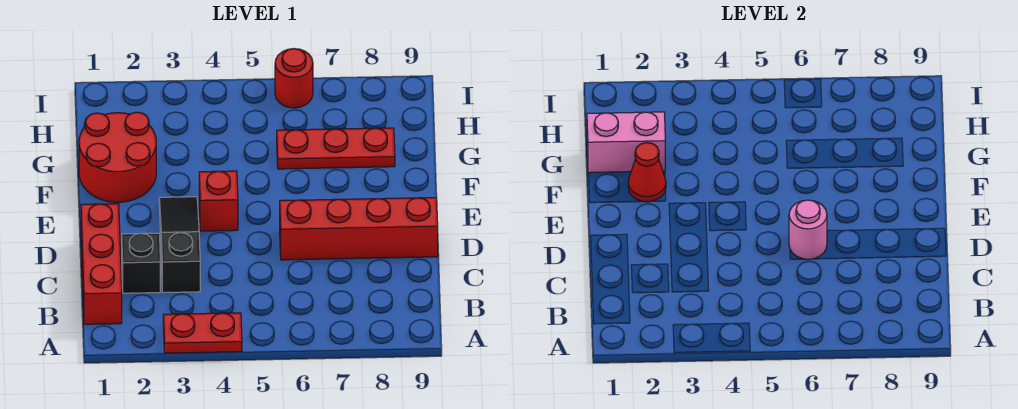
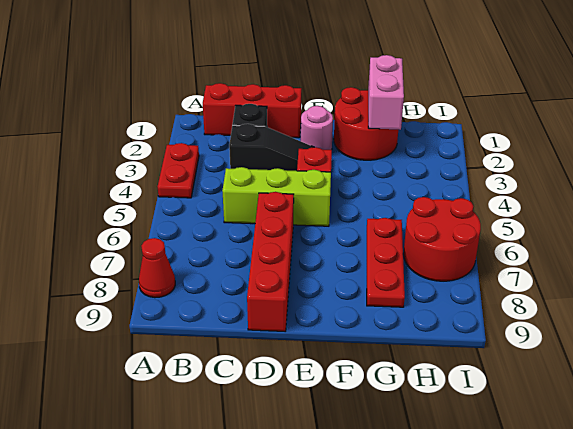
none -> lime brick C5:E5 level 1
pink round brick D6 level 2 -> pink round brick E2 level 1
red cone F2 level 2 -> red cone A8 level 1
red round brick I6 level 1 -> red round brick H6:I7 level 1

